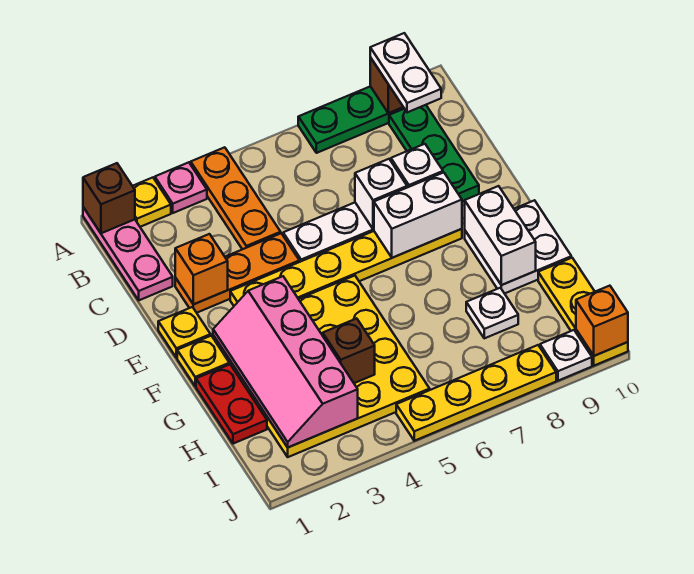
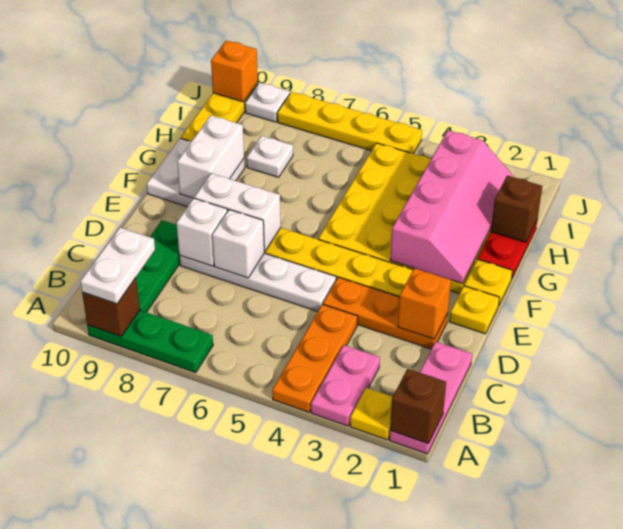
pink plate A3 level 1 -> pink plate A3:B3 level 1
brown brick H4 level 2 -> brown brick H1 level 2

